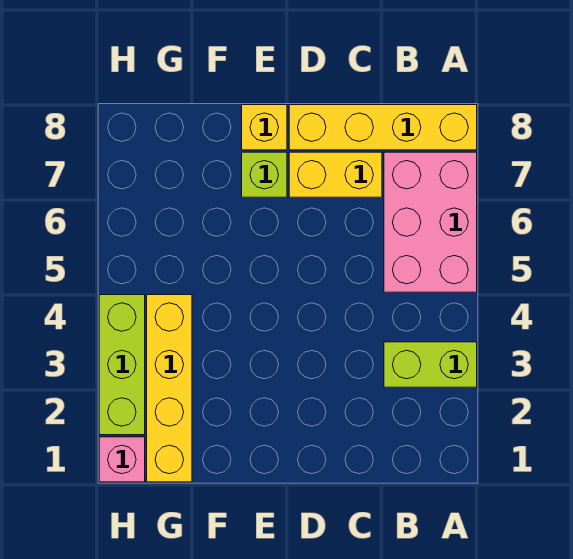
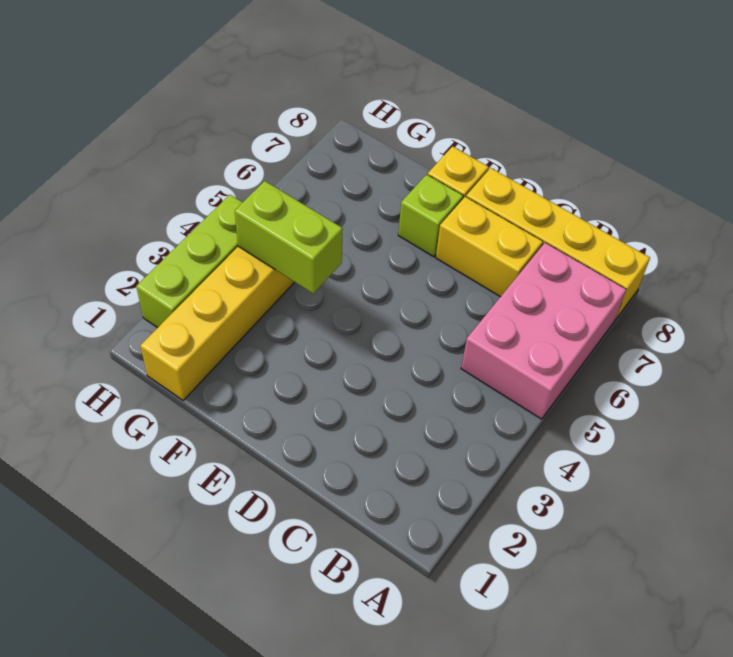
lime brick A3:B3 level 1 -> lime brick F4:G4 level 2
pink brick H1 level 1 -> none

